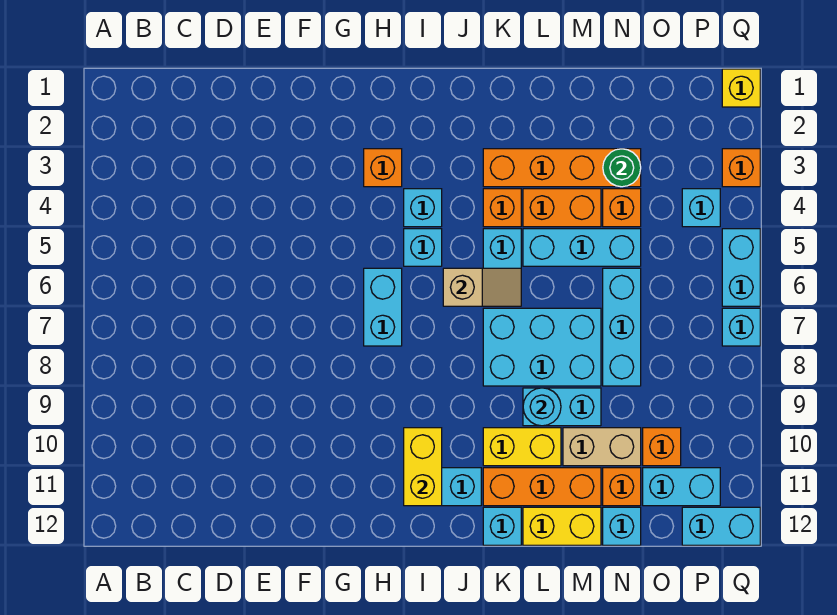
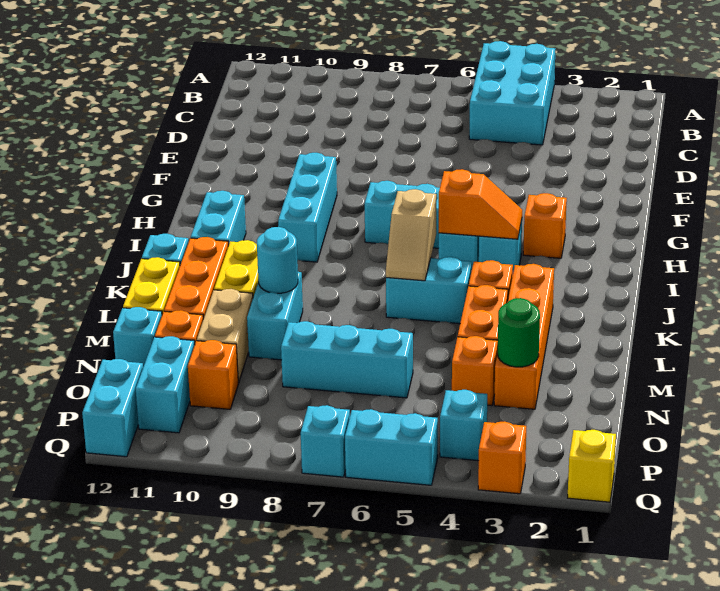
none -> orange slope I4:I5 level 2 top 5
yellow brick I10:I11 level 2 -> none
cyan brick K7:M8 level 1 -> cyan brick A4:C5 level 1
cyan brick L5:N5 level 1 -> cyan brick G9:I9 level 1

